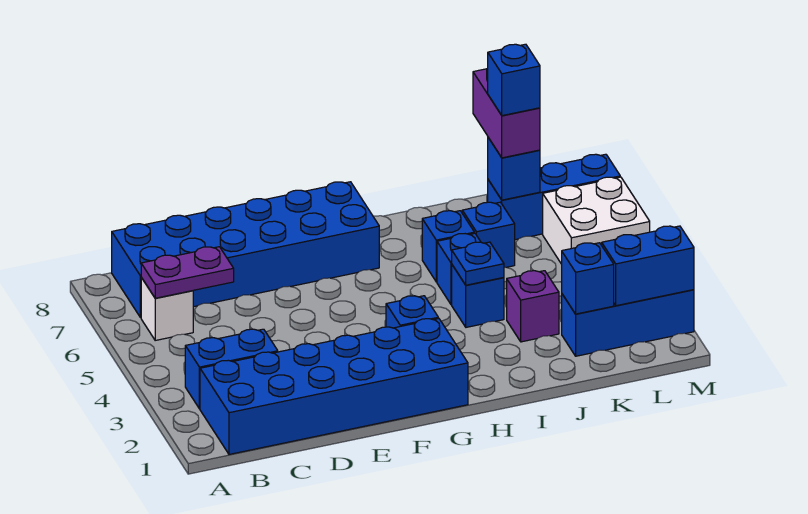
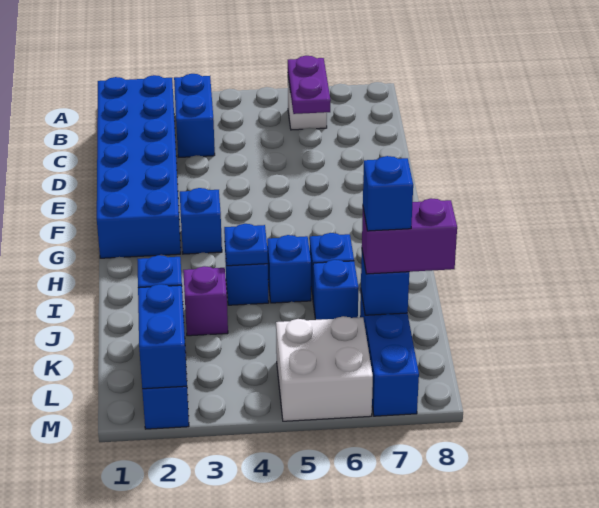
blue brick B7:G8 level 1 -> none

